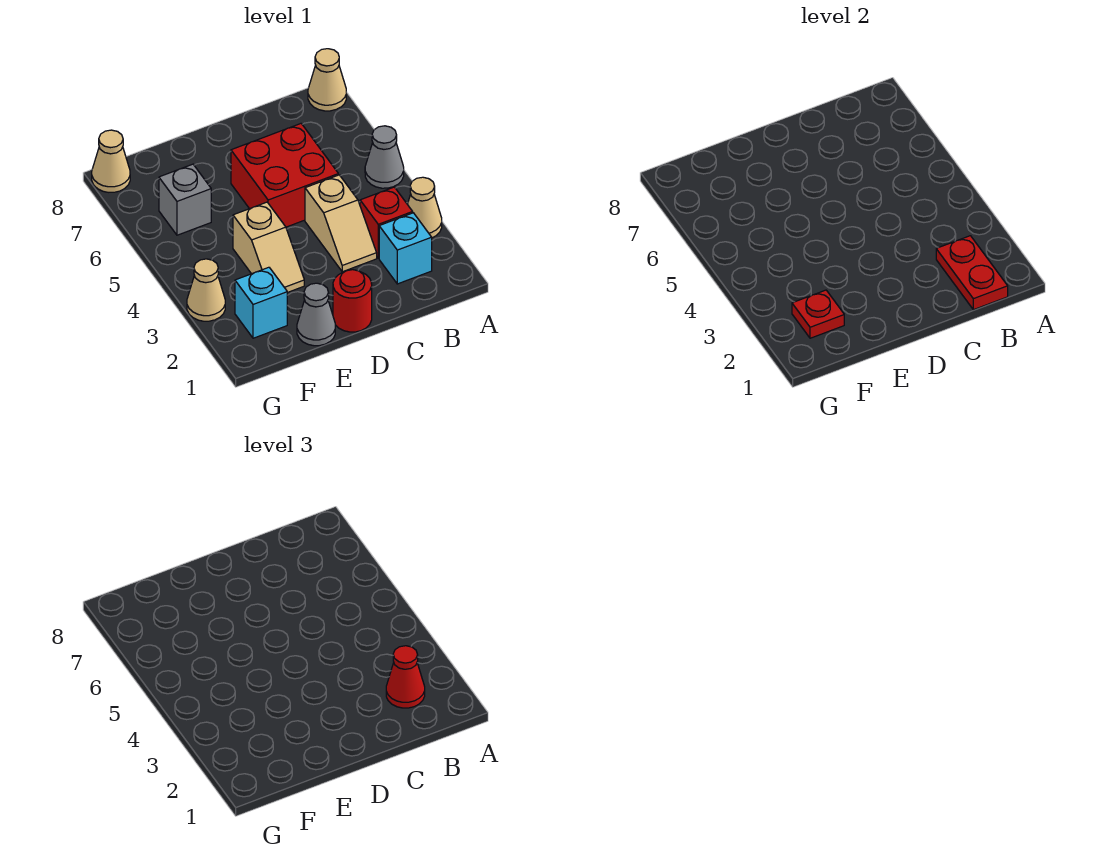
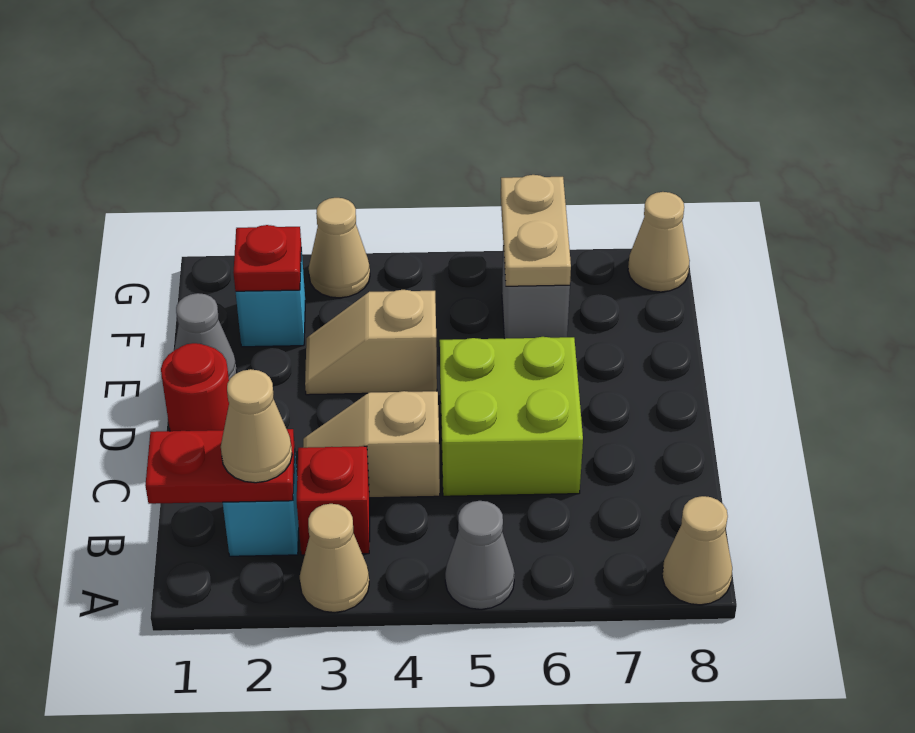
red cone B2 level 3 -> tan cone B2 level 3
red brick C5:D6 level 1 -> lime brick C5:D6 level 1
none -> tan plate F6:G6 level 2

